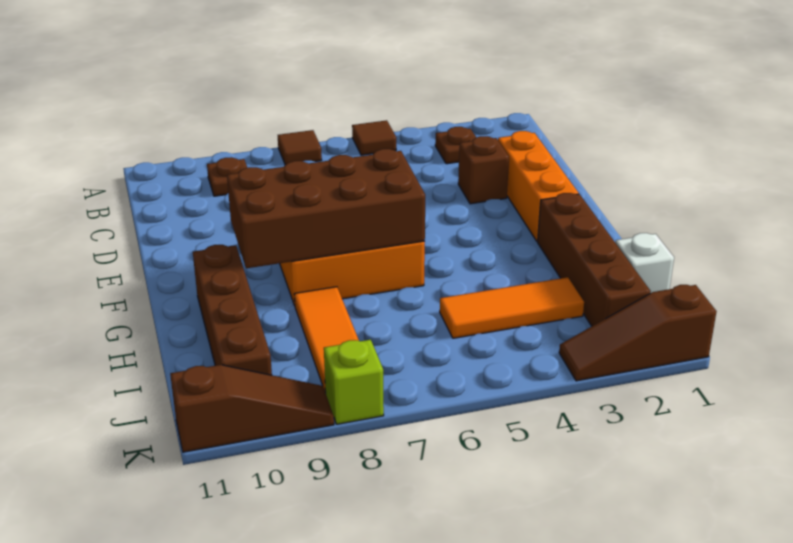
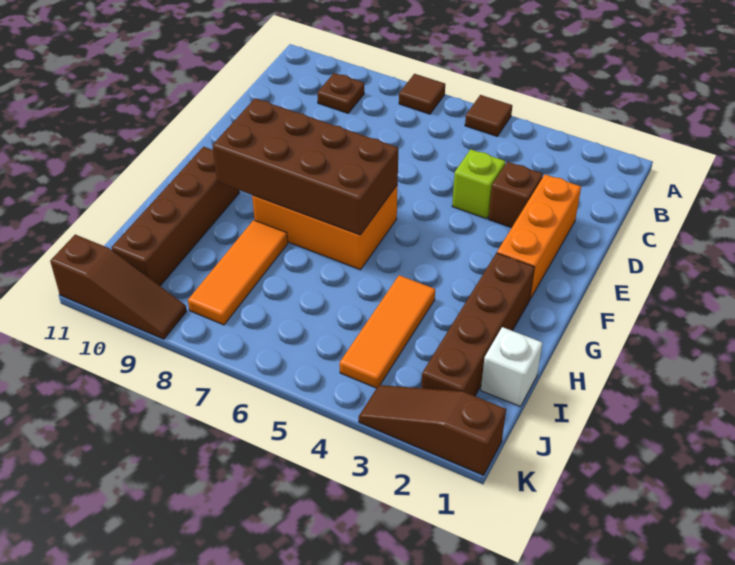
brown plate B3 level 1 -> none
orange tile I3:I5 level 1 -> orange tile H4:J4 level 1
lime brick K8 level 1 -> lime brick D4 level 1

